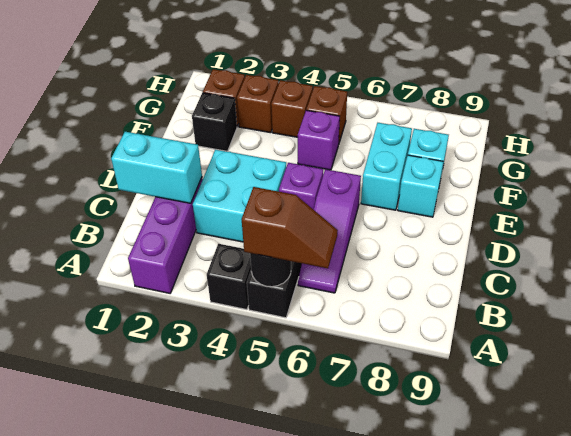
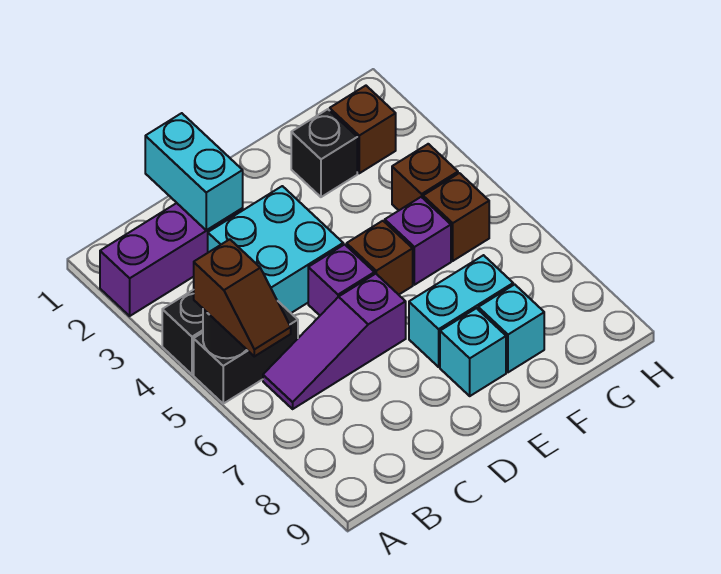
brown brick G3 level 1 -> brown brick E5 level 1

